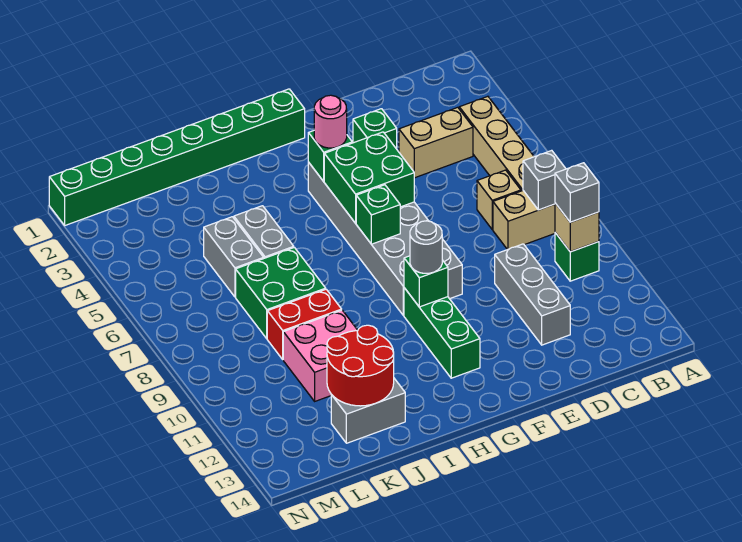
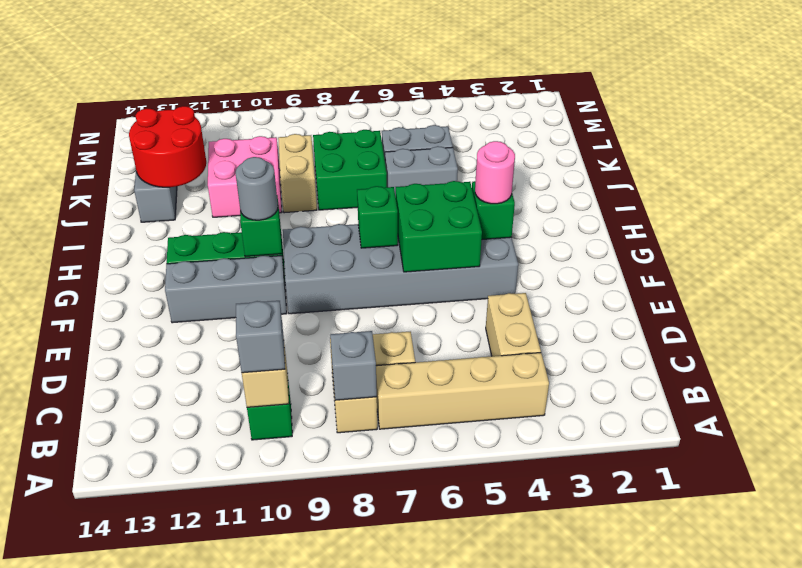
grey brick D10:D12 level 1 -> grey brick F10:F12 level 1
green brick E3 level 1 -> none
green brick G1:N1 level 1 -> none
red brick J9:K9 level 1 -> tan brick J9:K9 level 1

